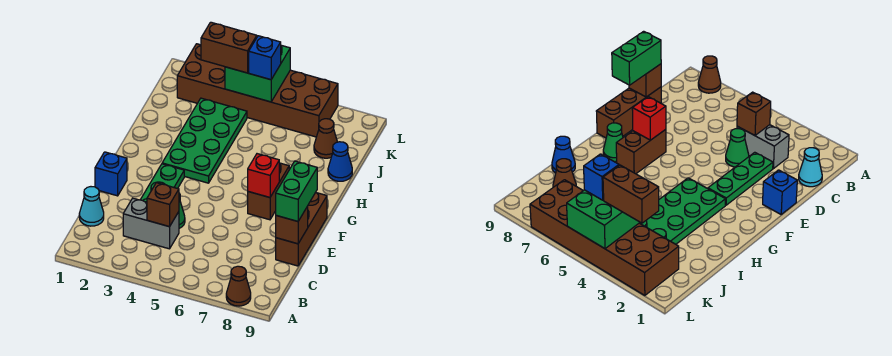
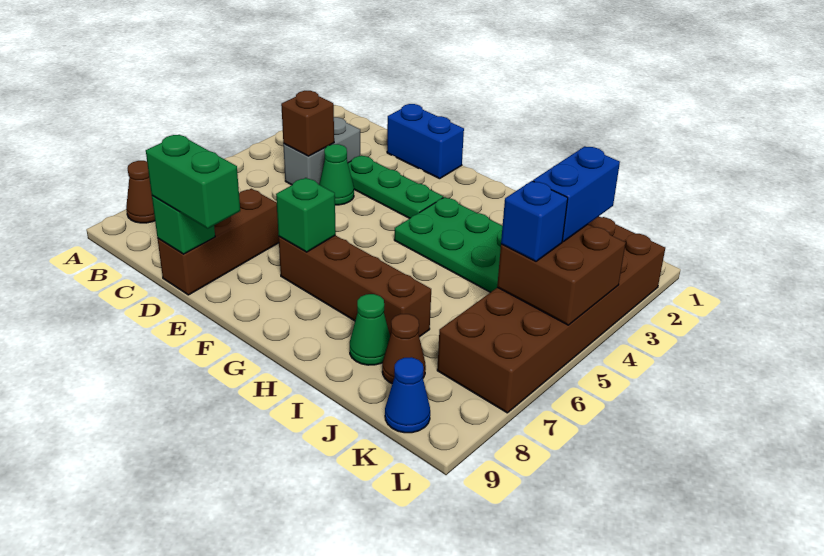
cyan cone C1 level 1 -> none
brown brick D9:F9 level 1 -> brown brick D7:D9 level 1
brown brick D9 level 2 -> green brick D9 level 2
blue brick E1 level 1 -> blue brick D1:E1 level 1
brown brick F7:G7 level 1 -> brown brick F7:I7 level 1
red brick F7 level 2 -> green brick F7 level 2
green cone G8 level 1 -> green cone I8 level 1
blue cone I9 level 1 -> blue cone K9 level 1
brown brick K3:K4 level 3 -> blue brick K3:K4 level 3
green brick K4:L5 level 2 -> brown brick K4:L5 level 2

